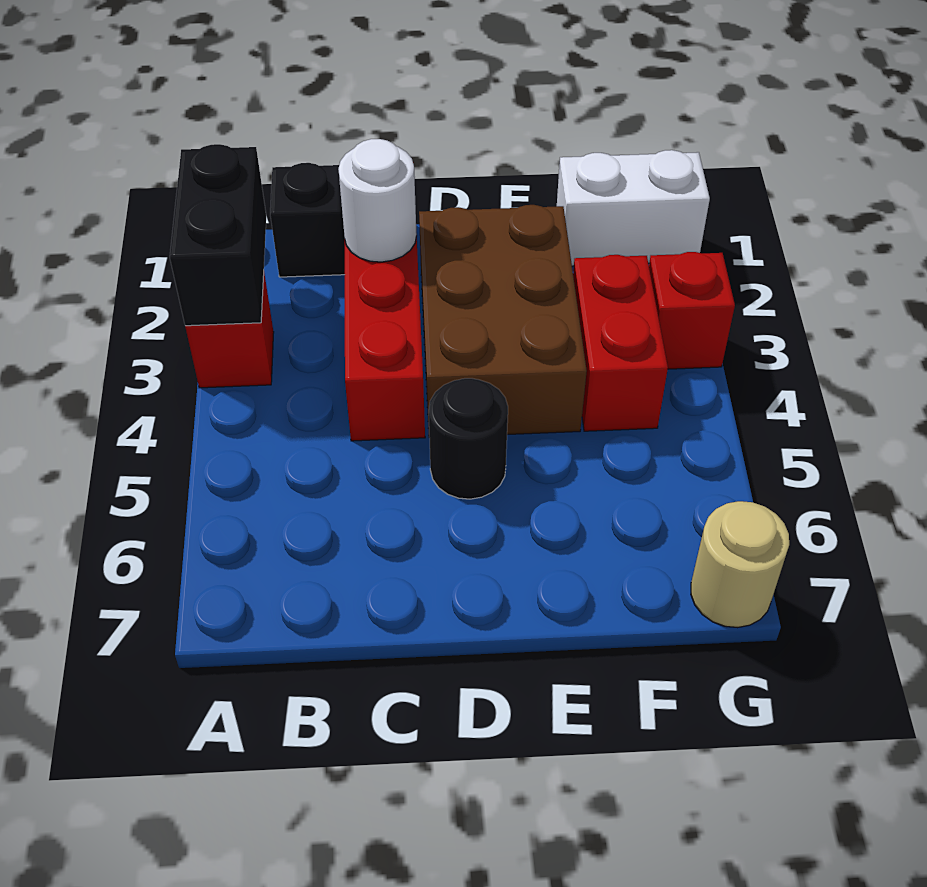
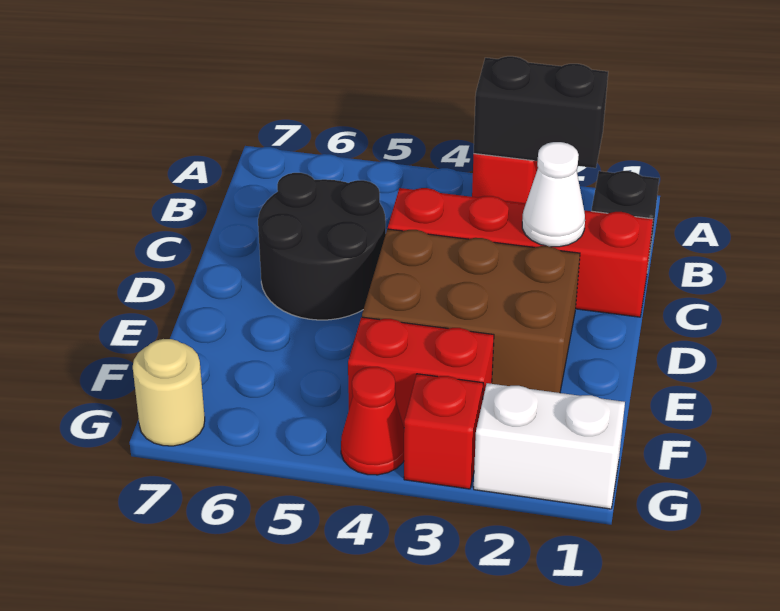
white round brick C2 level 2 -> white cone C2 level 2
black round brick D5 level 1 -> black round brick C5:D6 level 1
white brick F1:G1 level 1 -> white brick G1:G2 level 1
none -> red cone G4 level 1

